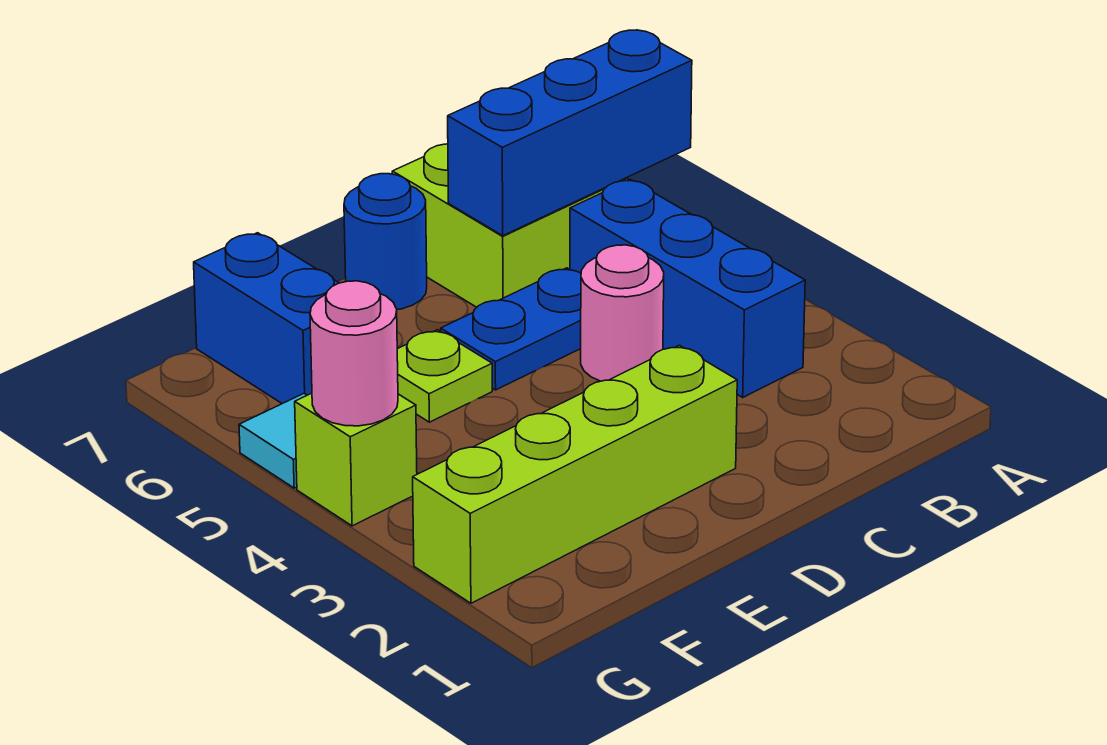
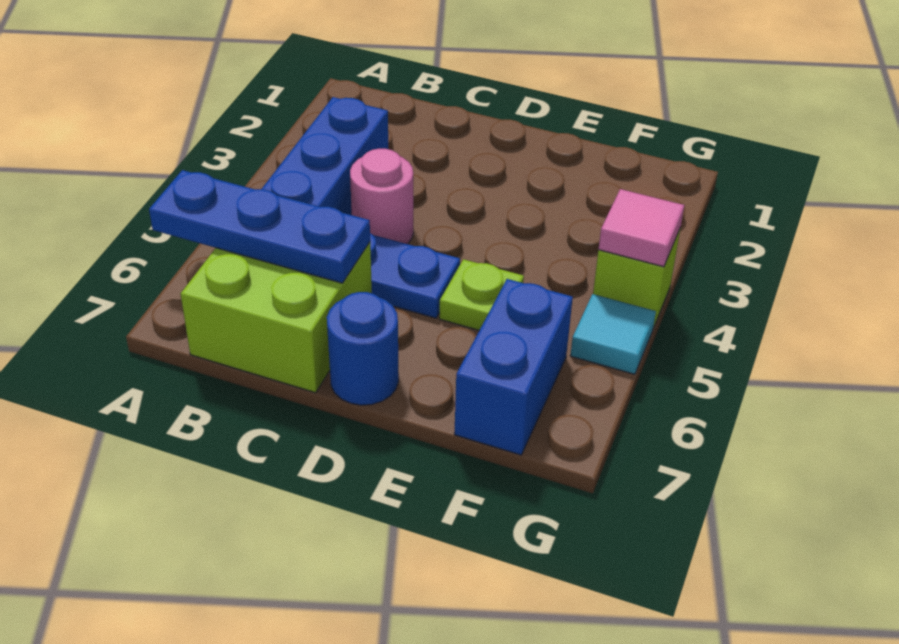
blue brick A6:C6 level 2 -> blue plate A6:C6 level 2
lime brick D2:G2 level 1 -> none
pink round brick G4 level 2 -> pink tile G4 level 2

